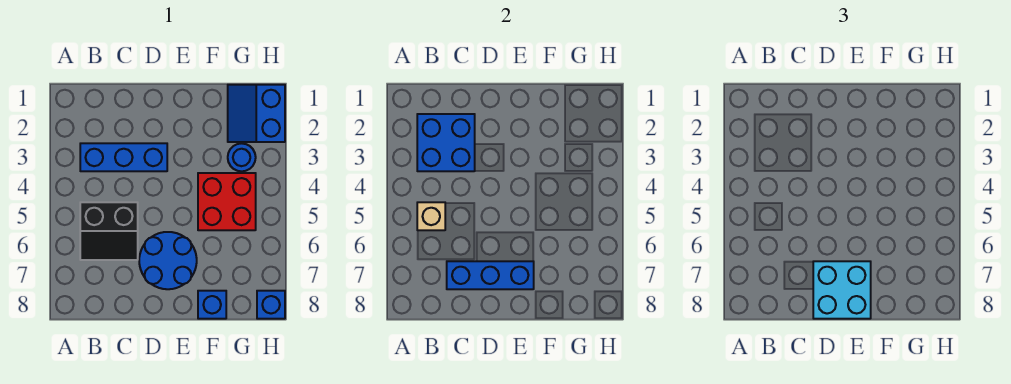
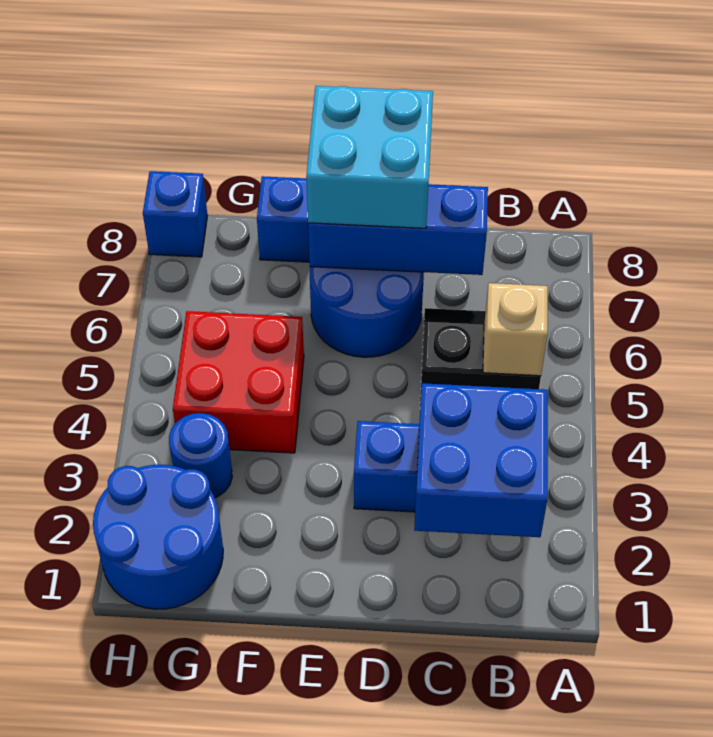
blue slope G1:H2 level 1 top H -> blue round brick G1:H2 level 1

